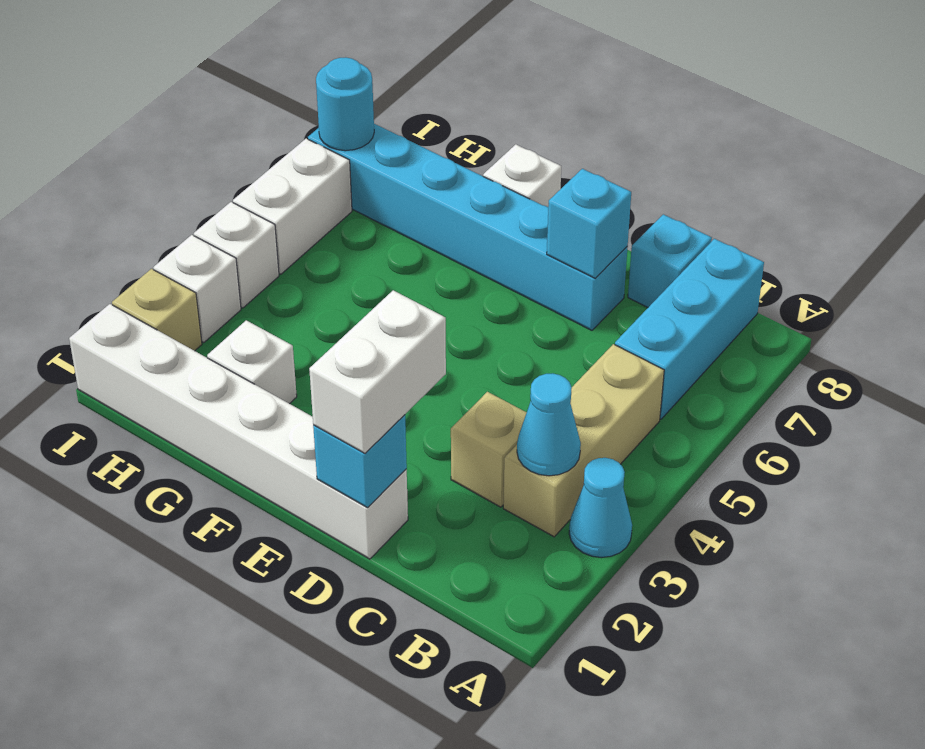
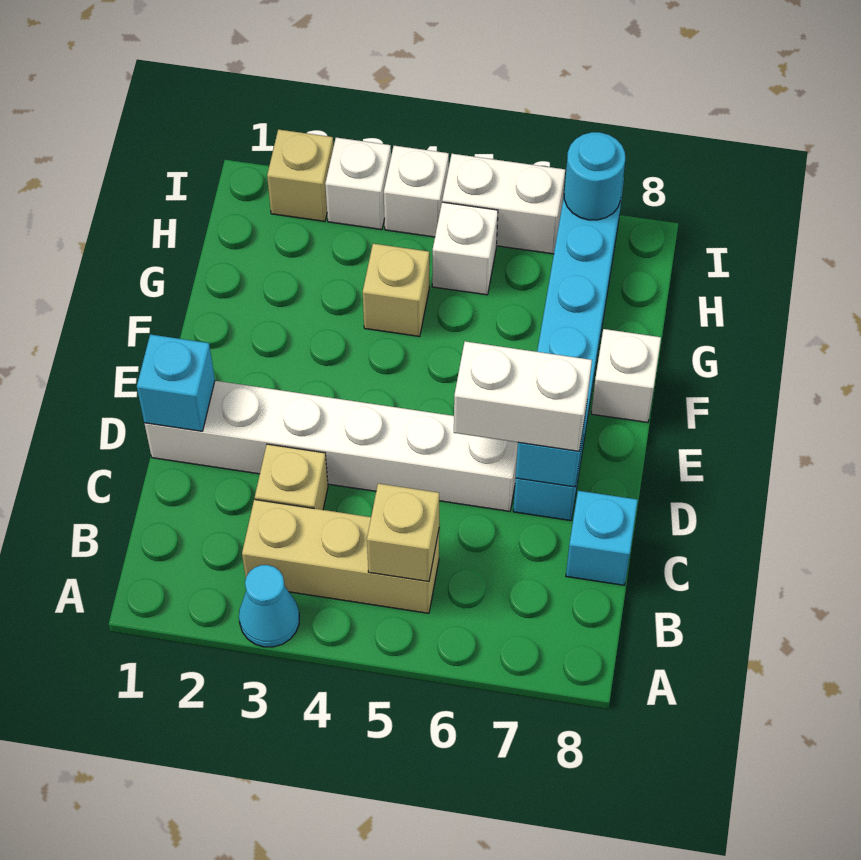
cyan cone B3 level 2 -> none
none -> tan brick B5 level 2
cyan brick B6:B8 level 1 -> none
white brick D1:I1 level 1 -> white brick D1:D6 level 1
white brick D1:D2 level 3 -> white brick D6:D7 level 3
white brick G2 level 1 -> white brick H5 level 1
none -> tan brick G4 level 1

